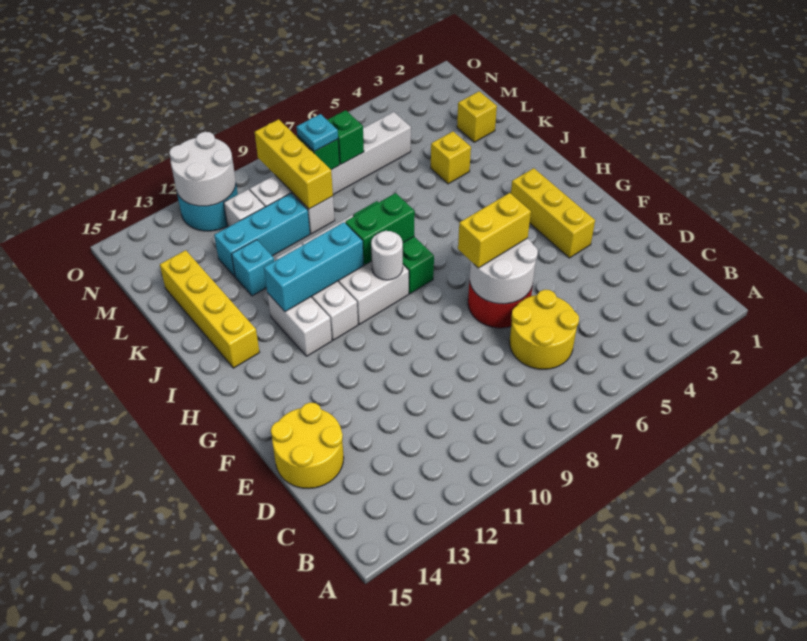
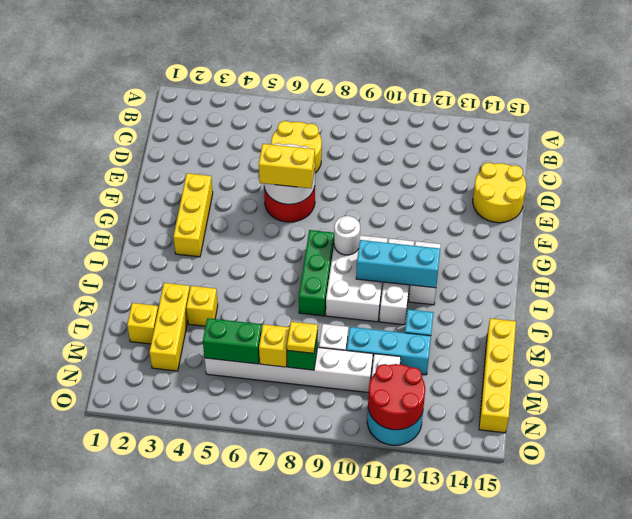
green brick I8:I9 level 2 -> green brick M5:M6 level 2
yellow brick I14:L14 level 1 -> yellow brick K15:N15 level 1
yellow brick L9:N9 level 2 -> yellow brick K3:M3 level 1
green brick M7 level 2 -> yellow brick M7 level 2
cyan plate M8 level 3 -> yellow plate M8 level 3
white round brick N11:O12 level 2 -> red round brick N11:O12 level 2

